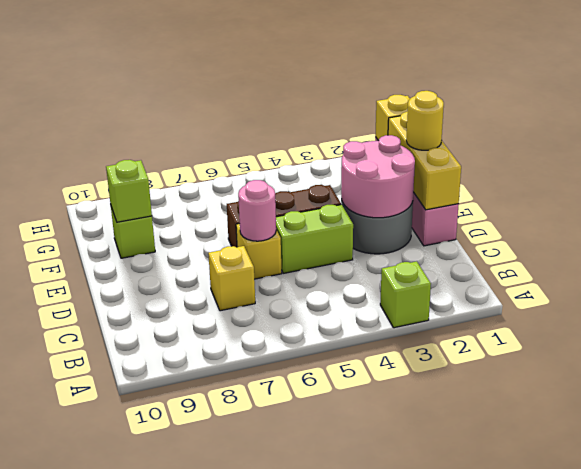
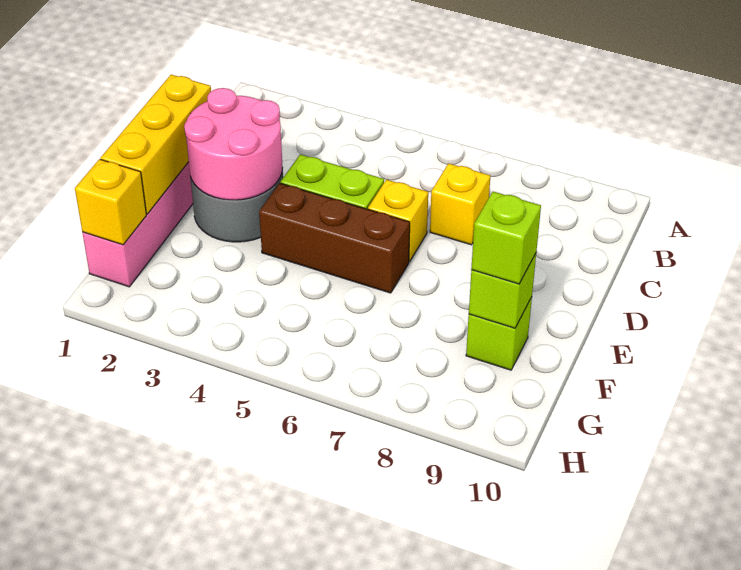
lime brick A3 level 1 -> lime brick F9 level 3
pink round brick D6 level 2 -> none
yellow round brick E1 level 3 -> none

